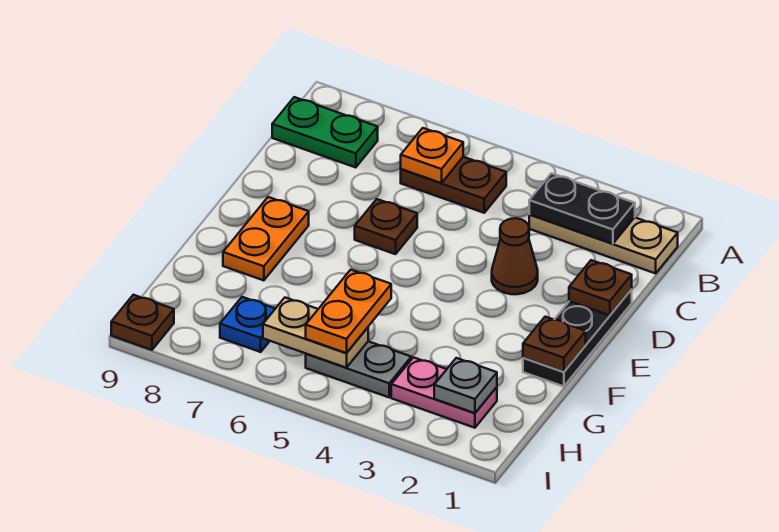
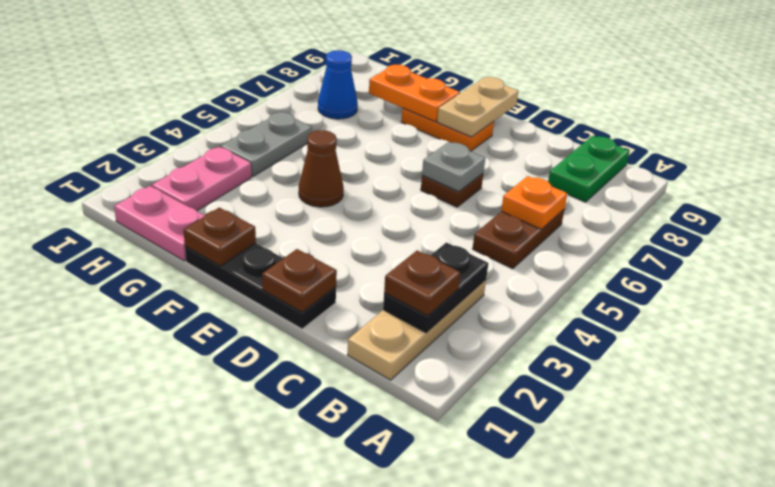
brown cone D3 level 1 -> brown cone F4 level 1
none -> pink plate G1:H1 level 1
orange plate G5:H5 level 3 -> orange plate F8:G8 level 2
grey plate H2 level 2 -> grey plate D6 level 2
tan plate H5:H6 level 2 -> tan plate E8:E9 level 2
blue plate H7 level 1 -> blue cone H7 level 1
brown plate I9 level 1 -> brown plate B2 level 3

